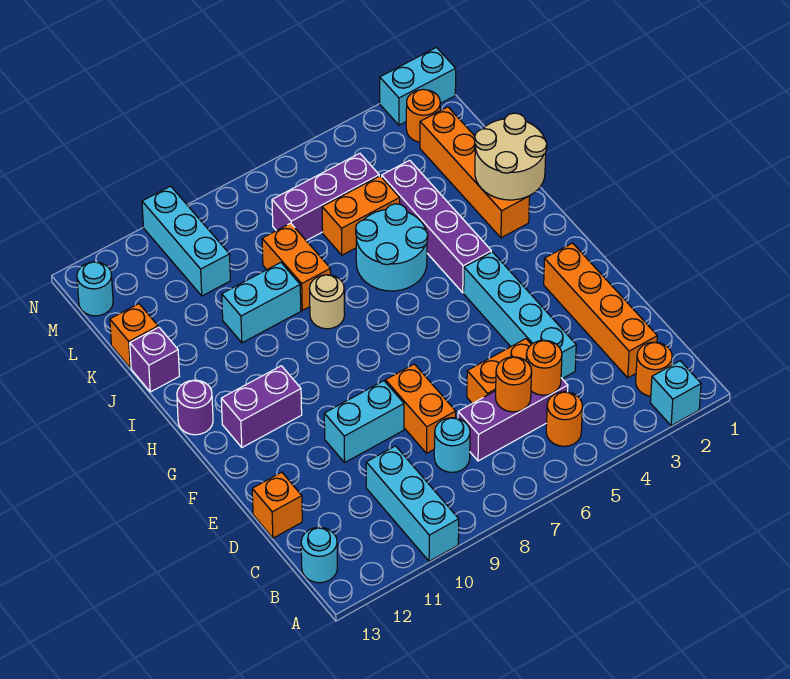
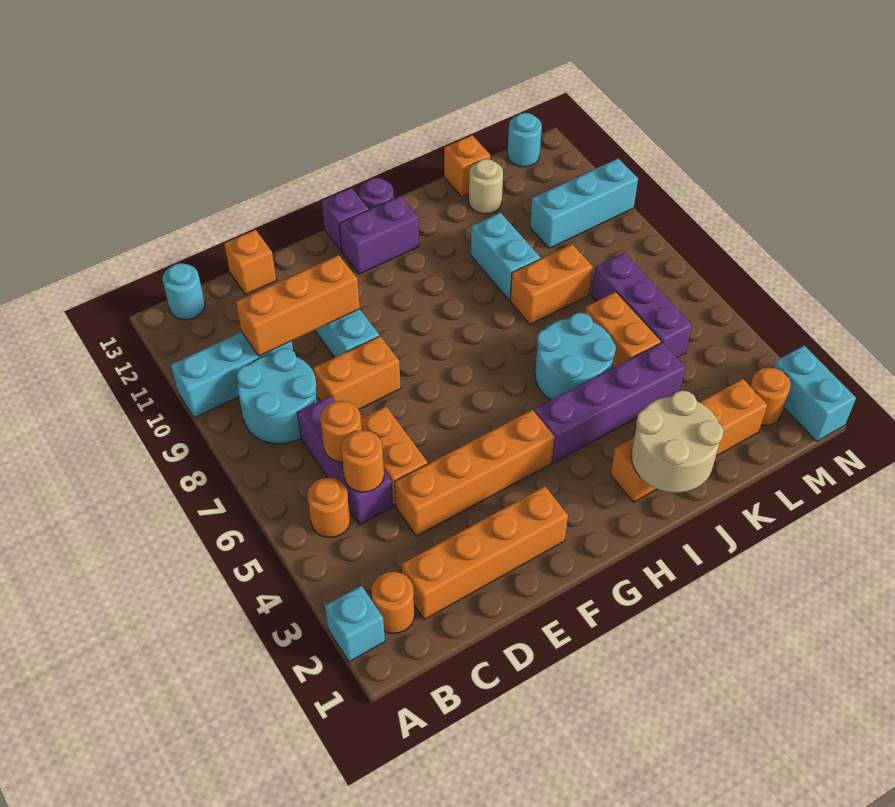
cyan round brick C8 level 1 -> cyan round brick B8:C9 level 1
none -> orange brick C10:E10 level 2
cyan brick D4:G4 level 1 -> orange brick D4:G4 level 1
purple brick G11:G12 level 1 -> purple brick G12:H12 level 1
tan round brick I8 level 1 -> tan round brick K12 level 1
purple brick J13 level 1 -> purple brick G13 level 1

